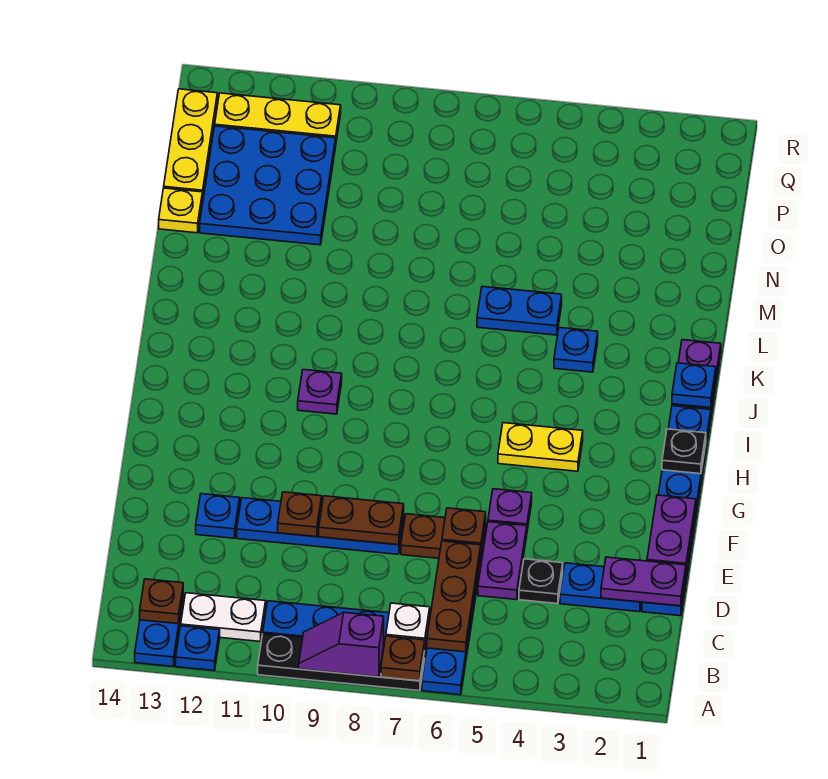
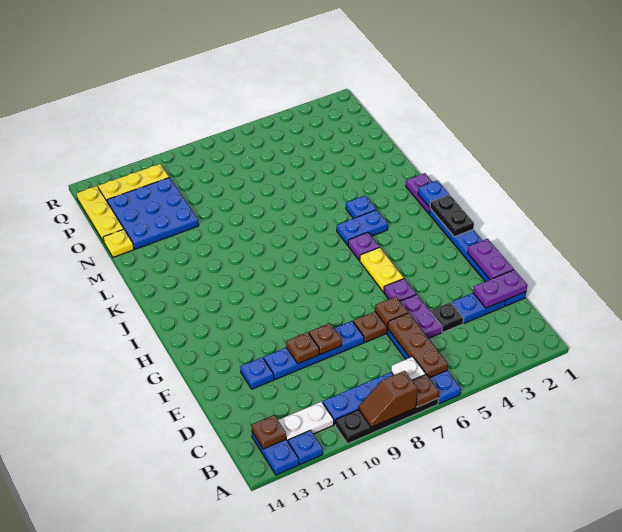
purple slope A8:A9 level 2 top 8 -> brown slope A8:A9 level 2 top 8
brown plate E8:E9 level 2 -> brown plate E9 level 2
black plate H1 level 2 -> black plate H1:I1 level 2
yellow plate H4:H5 level 1 -> yellow plate G5:H5 level 1
purple plate I10 level 1 -> purple plate I5 level 1
blue plate L5:L6 level 1 -> blue plate J4:J5 level 1

